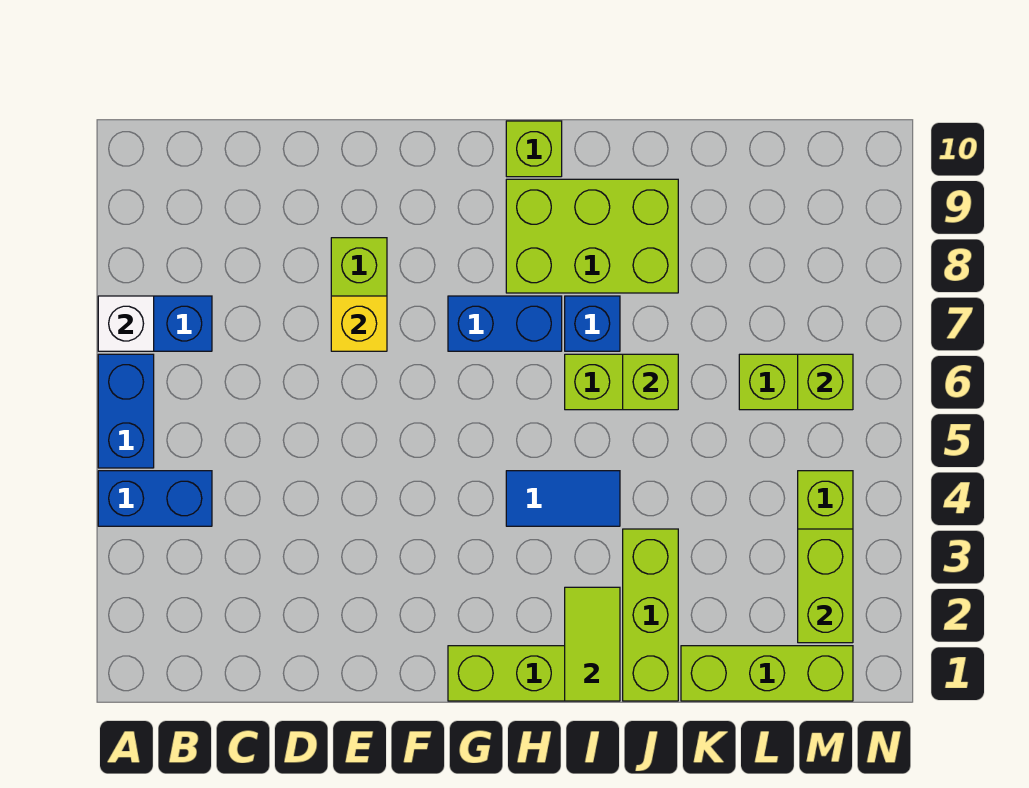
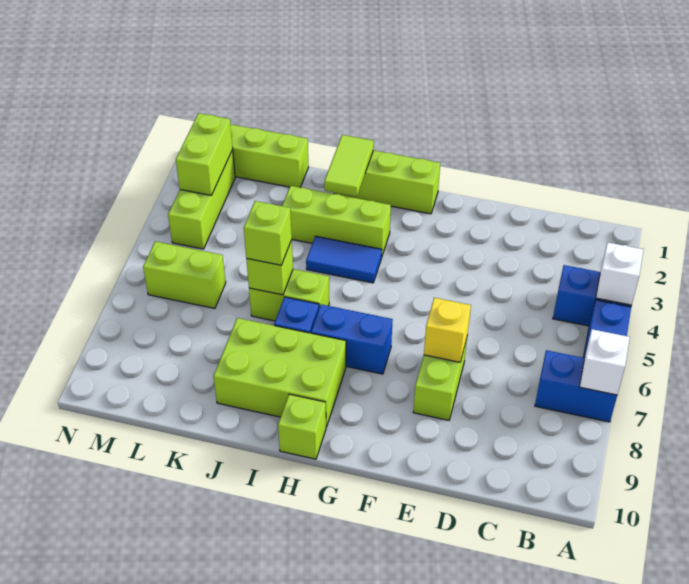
none -> white brick A4 level 2
lime brick J1:J3 level 1 -> lime brick H3:J3 level 1
lime brick M6 level 2 -> lime brick J6 level 3

